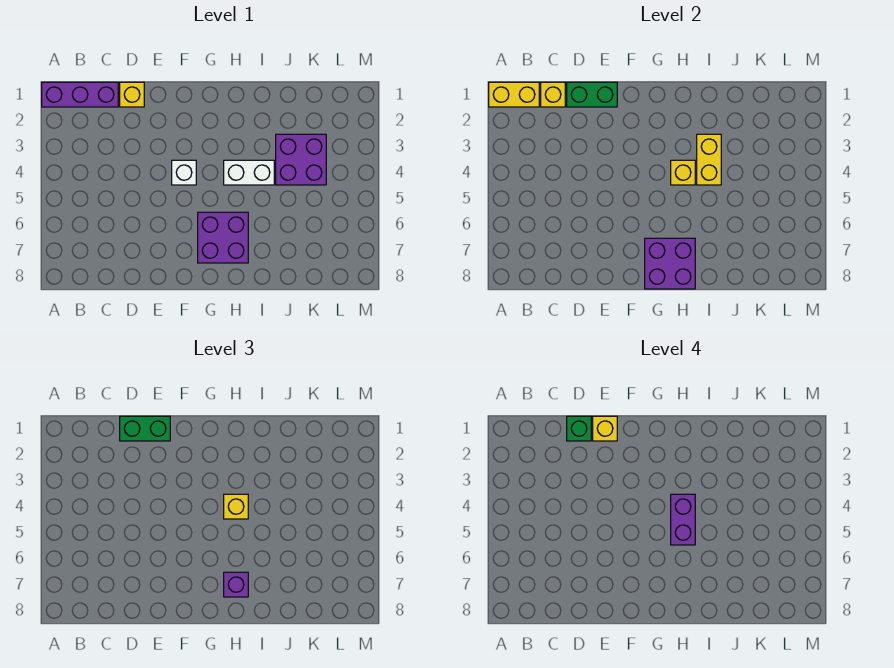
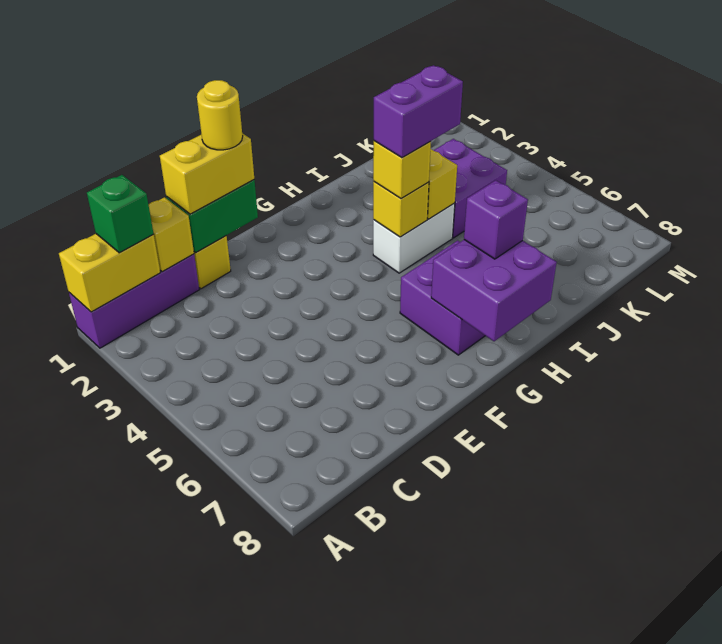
green brick D1:E1 level 3 -> yellow brick D1:E1 level 3
green brick D1 level 4 -> green brick B1 level 3
yellow brick E1 level 4 -> yellow round brick E1 level 4
white brick F4 level 1 -> none
purple brick H4:H5 level 4 -> purple brick H4:I4 level 4

